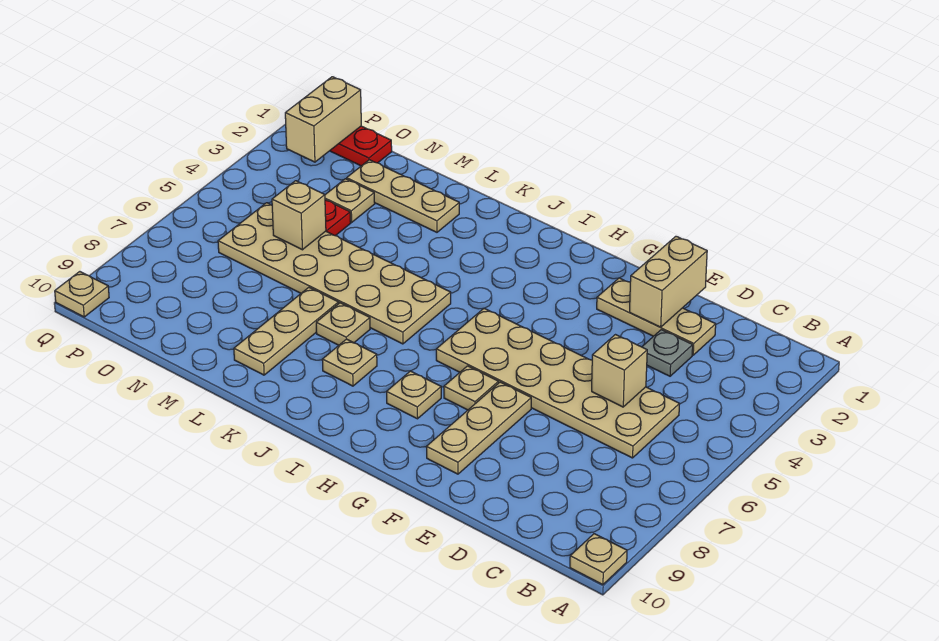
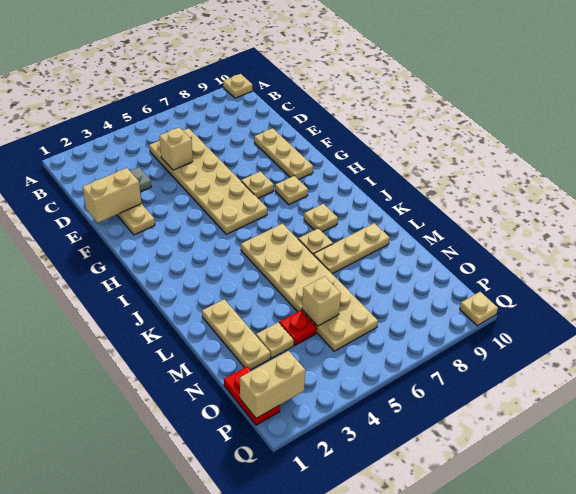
tan plate F7:F9 level 1 -> tan plate E9:G9 level 1

